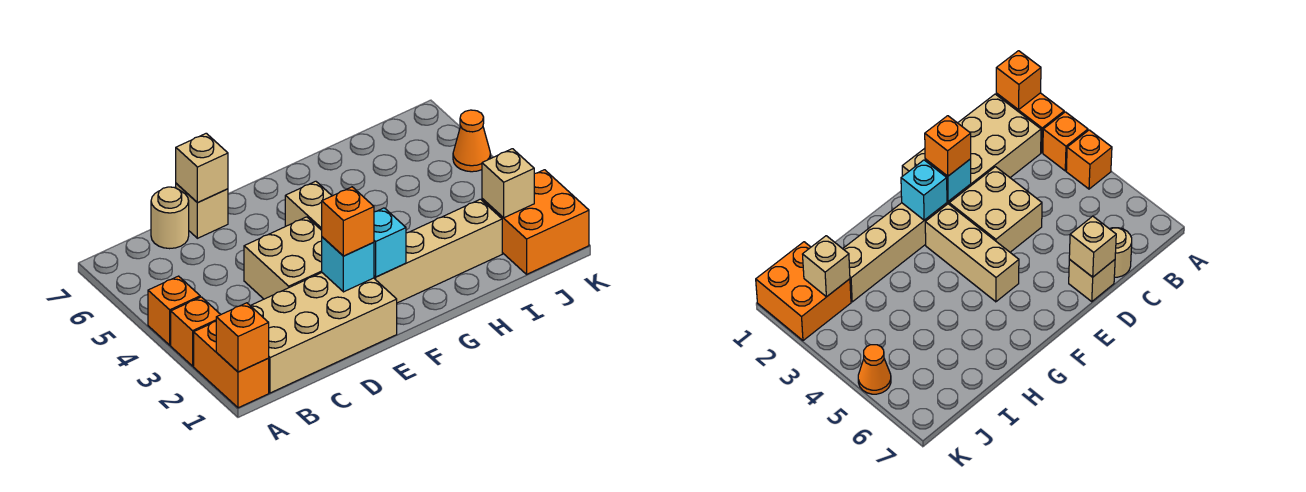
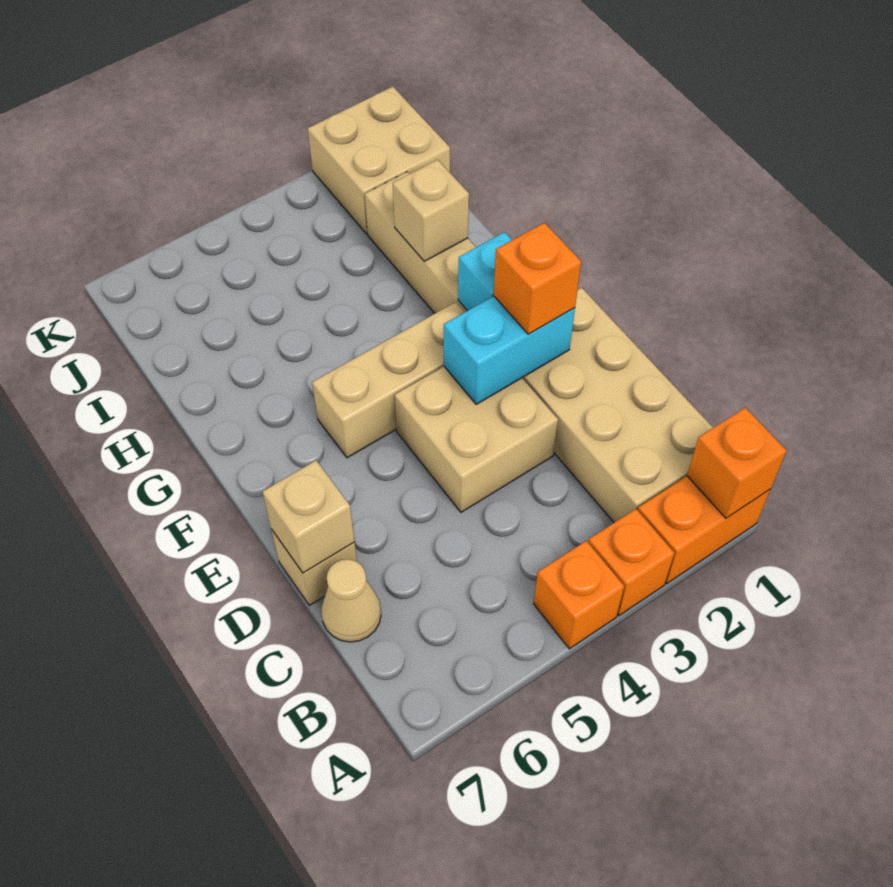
tan round brick C7 level 1 -> tan cone C7 level 1
cyan brick E2 level 2 -> cyan brick E2:E3 level 2
orange brick J1:K2 level 1 -> tan brick J1:K2 level 1
tan brick J2 level 2 -> tan brick H2 level 2
orange cone K5 level 1 -> none

